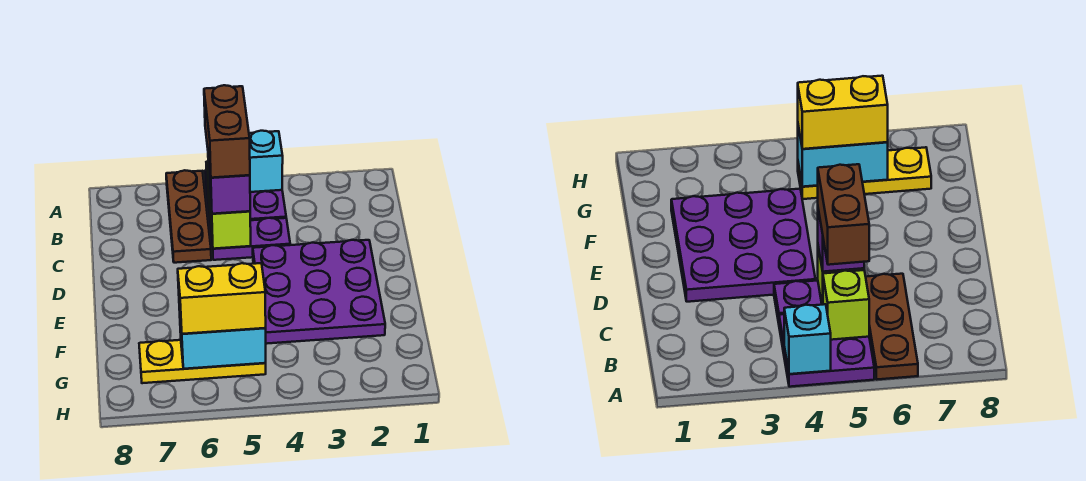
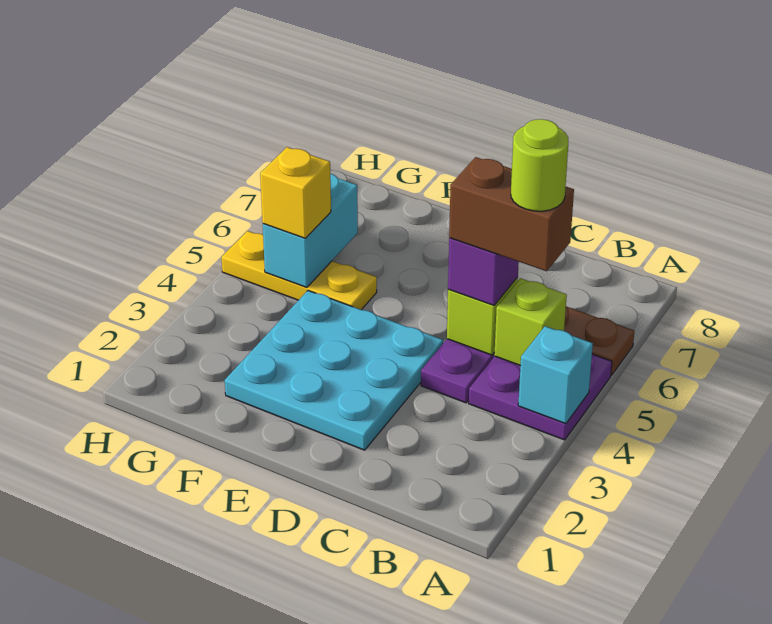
none -> lime round brick B5 level 5
purple plate D2:F4 level 1 -> cyan plate D2:F4 level 1
yellow plate G5:G7 level 1 -> yellow plate F5:H5 level 1
yellow brick G5:G6 level 3 -> yellow brick G5 level 3

